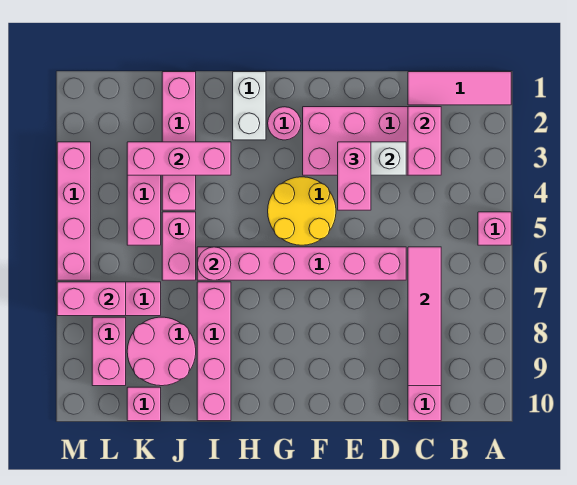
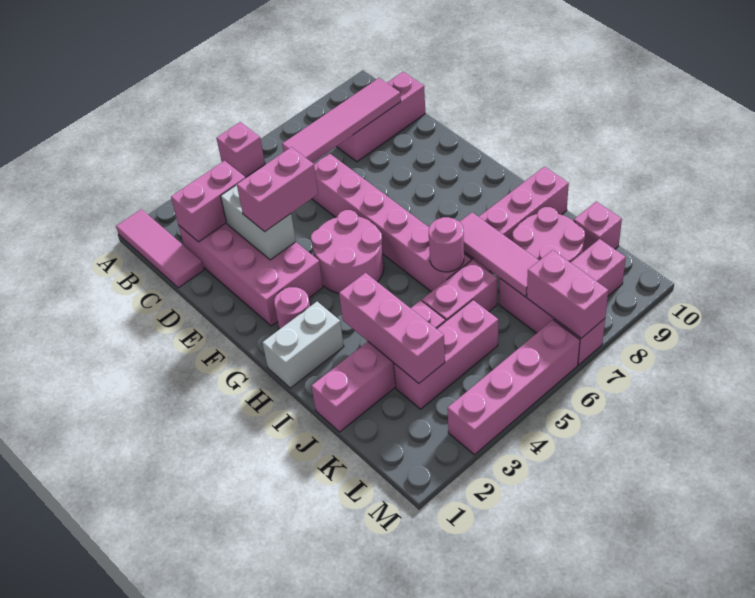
yellow round brick F4:G5 level 1 -> pink round brick F4:G5 level 1
none -> pink tile I7:K7 level 2

